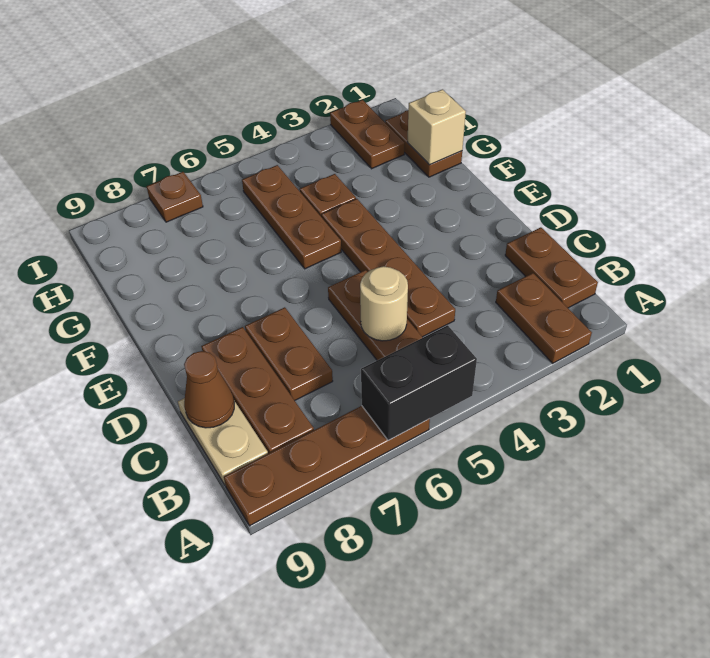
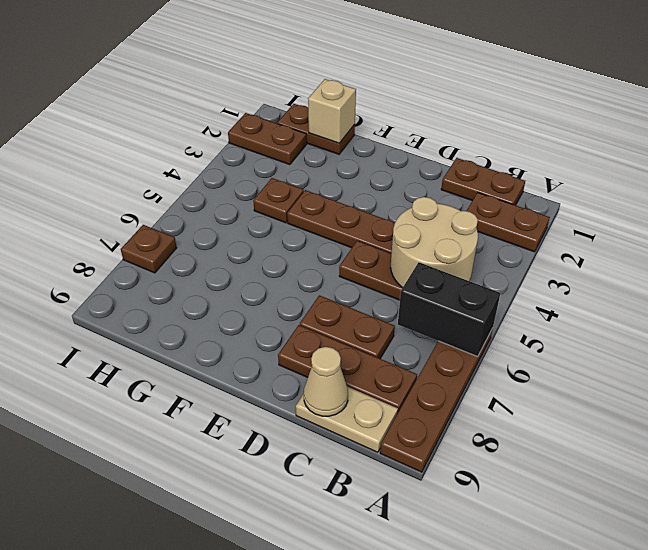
black brick A5:A6 level 2 -> black brick A6:B6 level 2
tan round brick C5 level 2 -> tan round brick B4:C5 level 2
brown cone C9 level 2 -> tan cone C9 level 2
brown plate F5:H5 level 1 -> none

